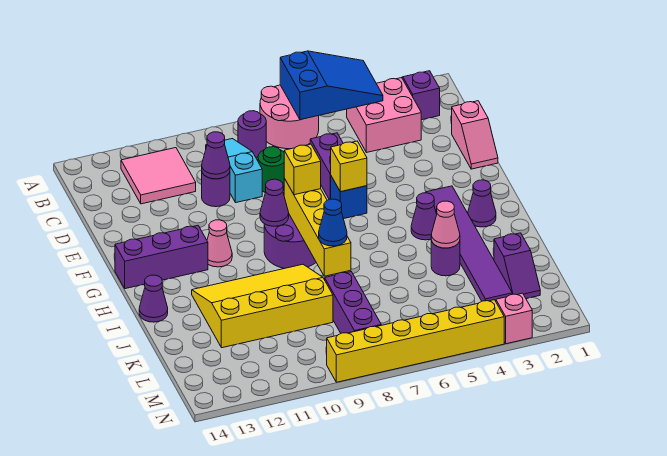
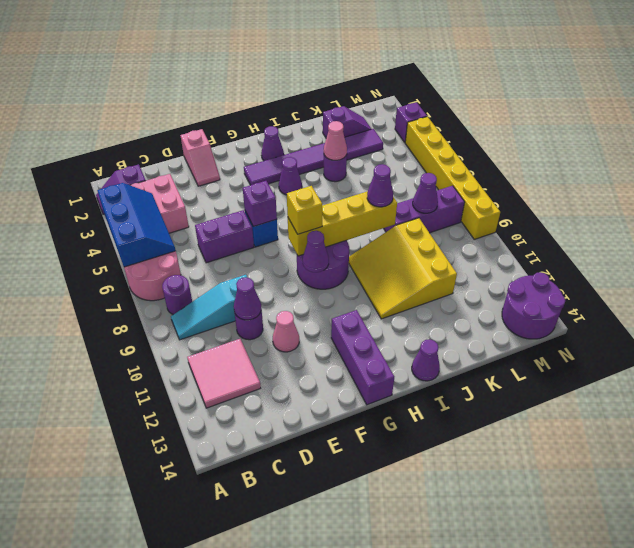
blue slope A4:B6 level 2 top 6 -> blue slope A4:B6 level 2 top A
pink slope D1:E1 level 1 top D -> pink slope E1:E2 level 1 top 1
green round brick D8 level 1 -> none
yellow brick F6 level 2 -> purple brick F6 level 2
pink cone G11 level 1 -> pink cone E11 level 1
yellow slope I9:K12 level 1 top K -> yellow slope I9:K11 level 1 top K
blue cone J8 level 3 -> purple cone J8 level 3
none -> purple cone L8 level 2
none -> purple round brick M13:N14 level 1
pink brick N3 level 1 -> purple brick N3 level 1

